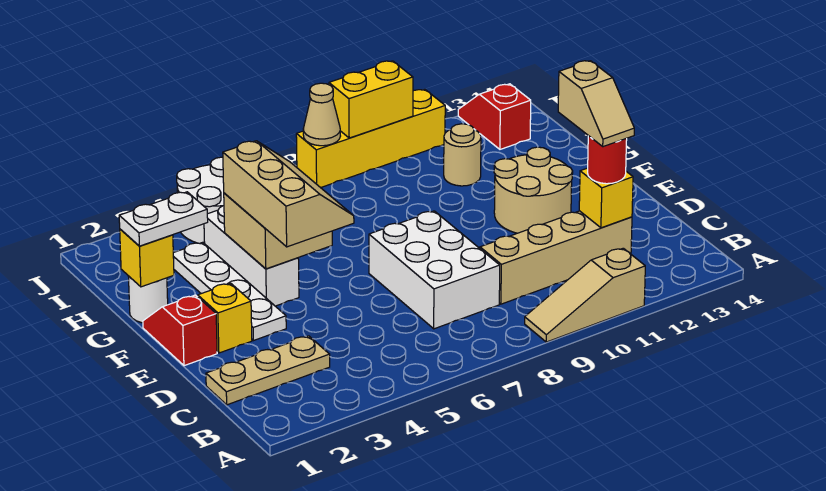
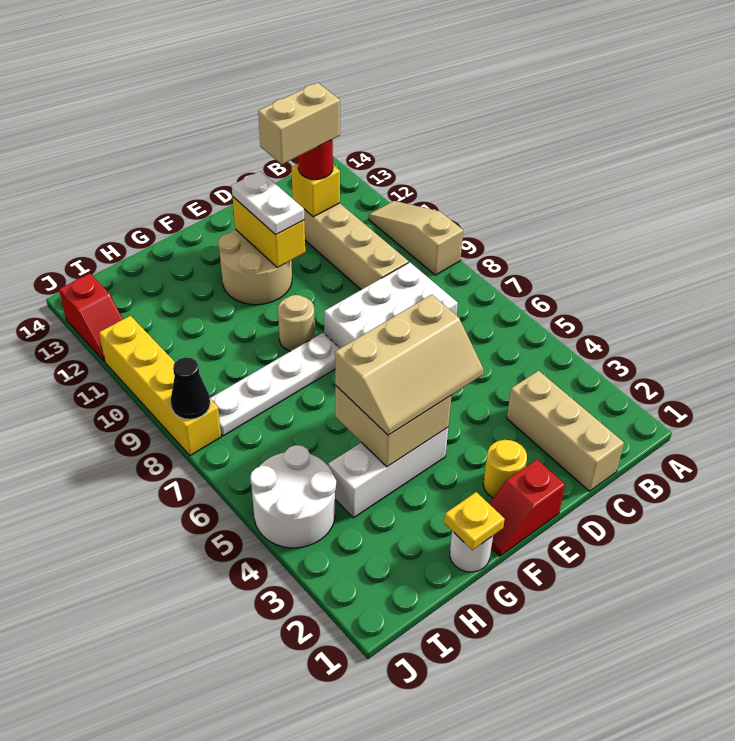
tan slope A9:A11 level 1 top 11 -> tan slope A9:A11 level 1 top 9
tan plate C1:C3 level 1 -> tan brick C1:C3 level 1
tan slope C12:D12 level 4 top D -> tan brick C12:D12 level 4
yellow brick E2 level 1 -> yellow round brick E2 level 1
white plate E3:H3 level 1 -> white plate F8:I8 level 1
tan slope E4:G5 level 3 top 4 -> tan slope E4:G5 level 3 top 5
yellow brick G1 level 2 -> yellow plate G1 level 2
white plate G1:G2 level 3 -> white plate E11:E12 level 3
tan round brick H11 level 1 -> tan round brick F9 level 1
red slope I13:J13 level 1 top I -> red slope J12:J13 level 1 top 13
tan cone J8 level 2 -> black cone J8 level 2
yellow brick J9:J10 level 2 -> yellow brick E11:E12 level 2

